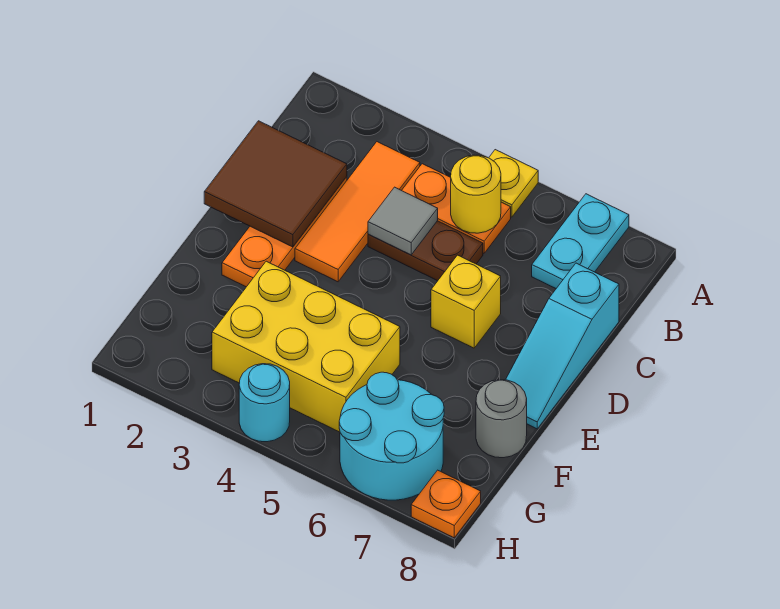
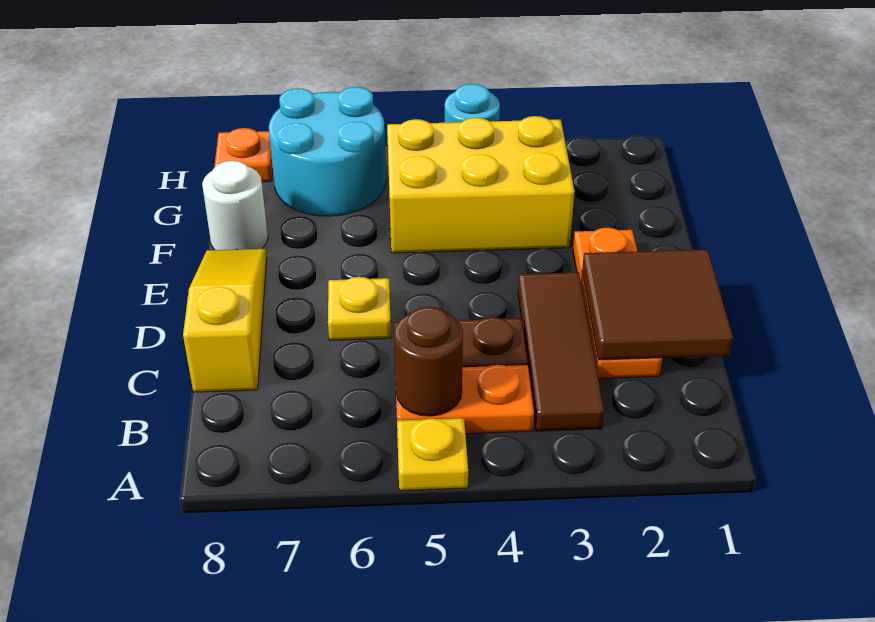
cyan plate A7:B7 level 1 -> none
orange tile B3:D3 level 1 -> brown tile B3:D3 level 1
yellow round brick B5 level 2 -> brown round brick B5 level 2
grey tile C4 level 2 -> none
cyan slope C8:E8 level 1 top C -> yellow slope C8:E8 level 1 top C
yellow brick D6 level 1 -> yellow plate D6 level 1
grey round brick F8 level 1 -> white round brick F8 level 1

